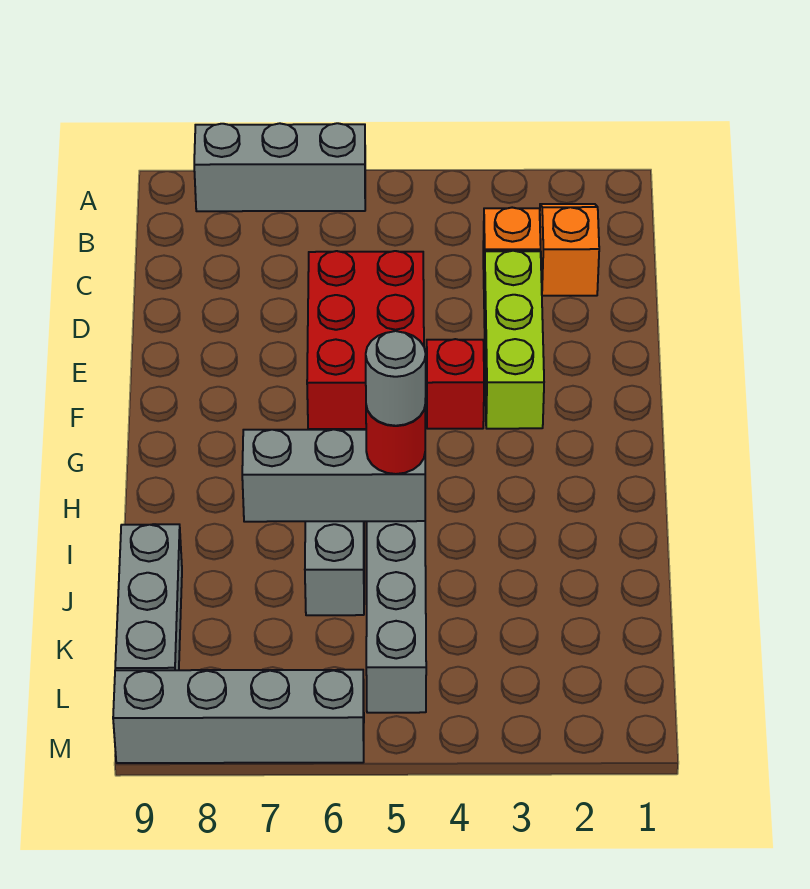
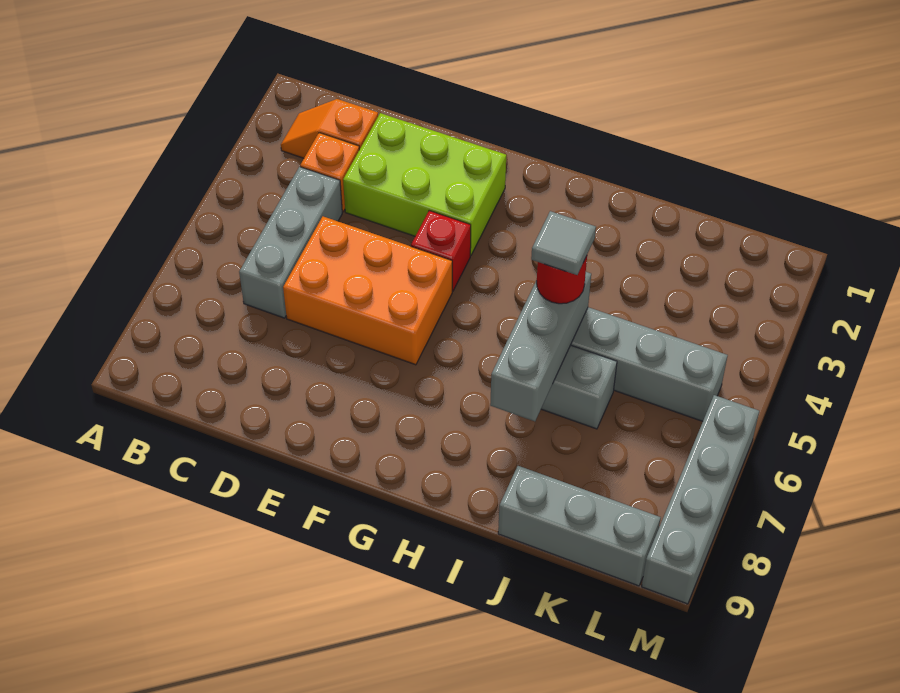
grey brick A6:A8 level 1 -> grey brick C4:C6 level 1
lime brick D3:F3 level 1 -> lime brick D2:F3 level 1
red brick D5:F6 level 1 -> orange brick D5:F6 level 1
grey round brick I5 level 4 -> grey tile I5 level 4

